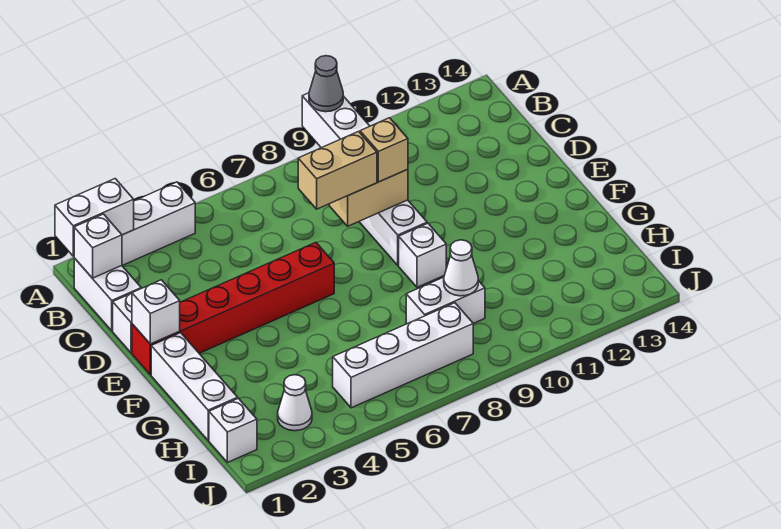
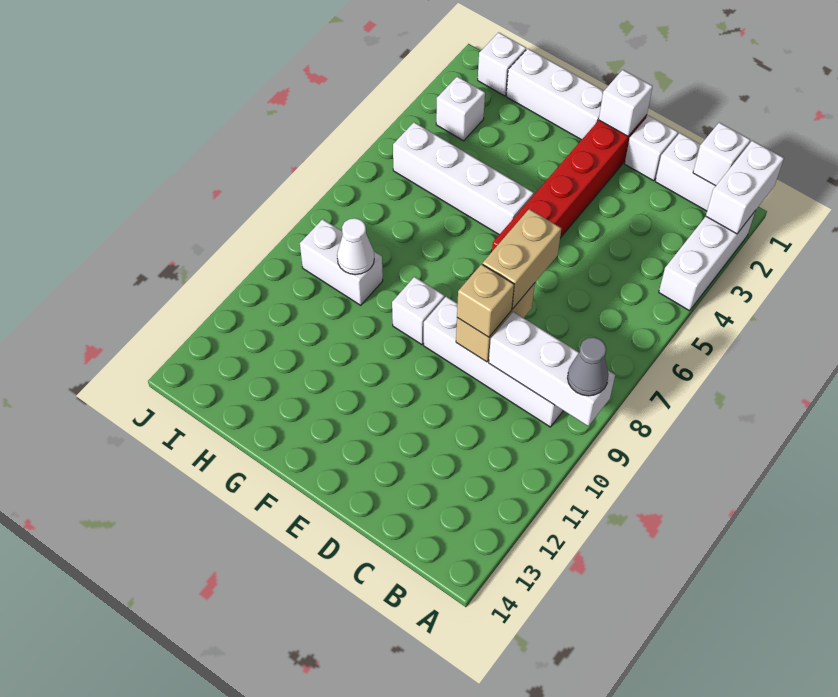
white brick H8:H9 level 1 -> white brick H9:I9 level 1
white cone I3 level 1 -> white brick I3 level 1
white brick I5:I8 level 1 -> white brick F5:I5 level 1

